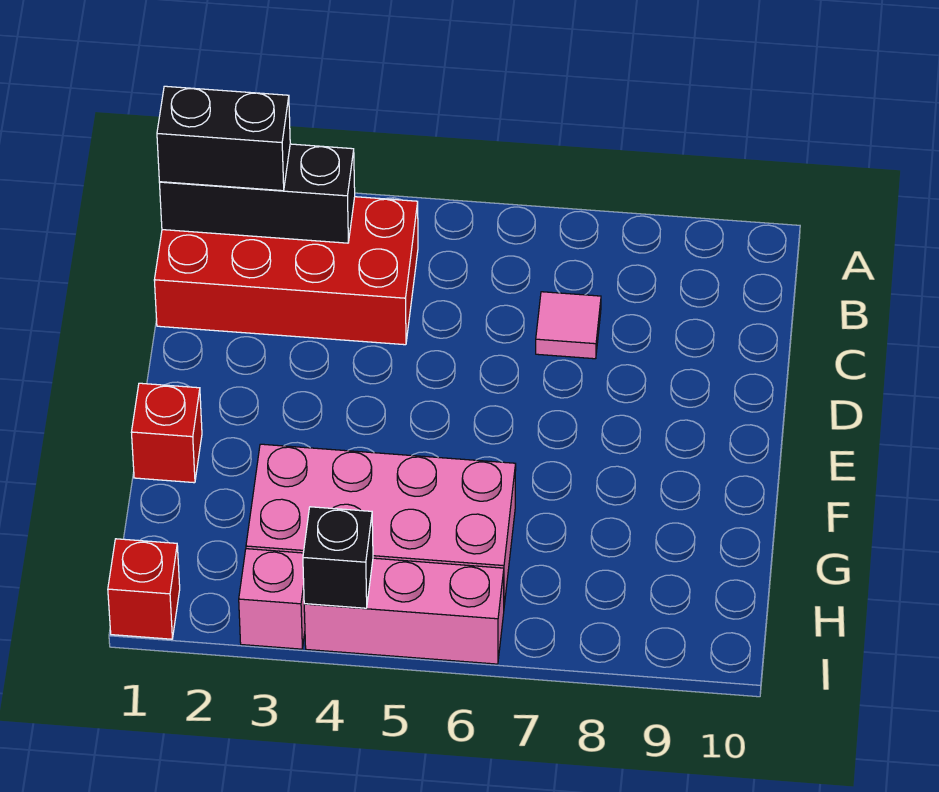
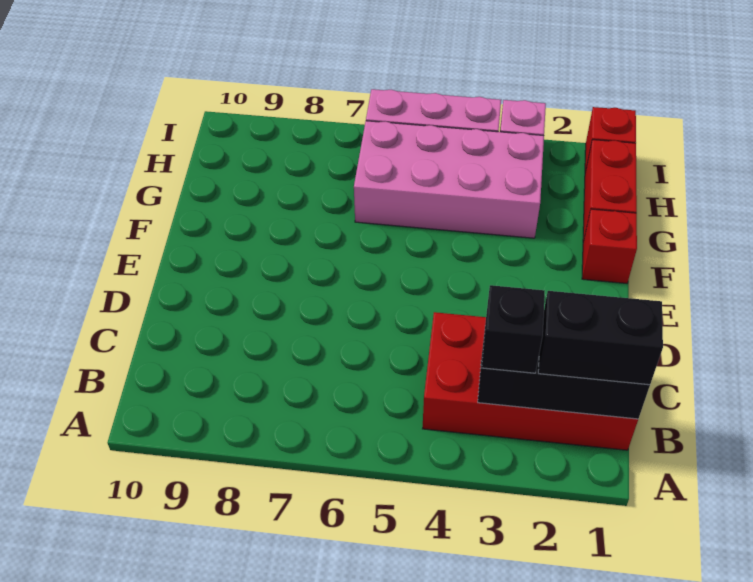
pink tile C7 level 1 -> none
none -> red brick G1:H1 level 1
black brick I4 level 2 -> black brick B3 level 3

